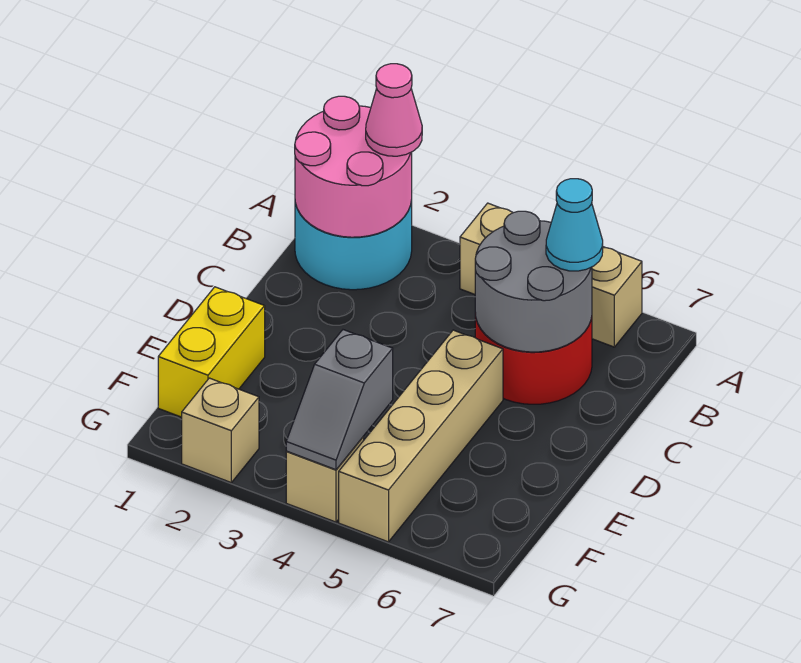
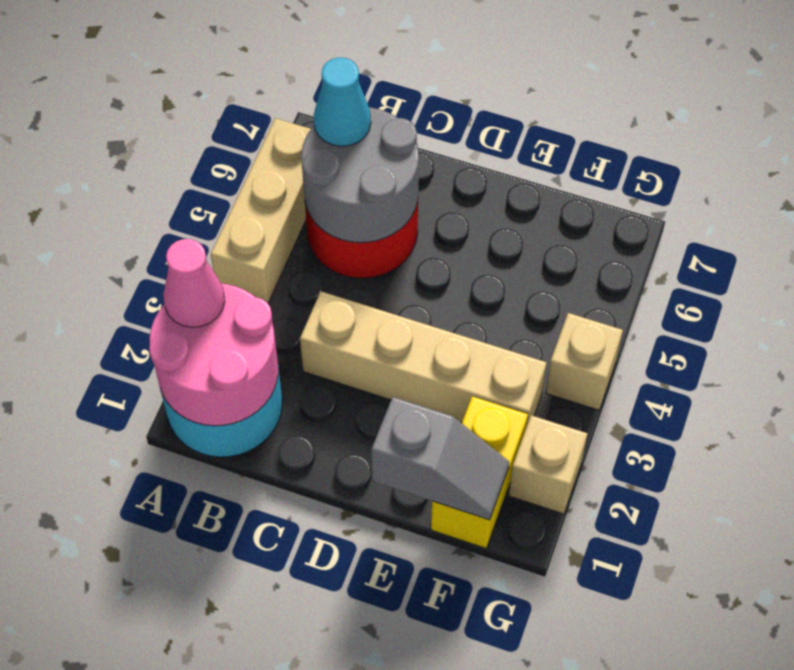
tan brick D5:G5 level 1 -> tan brick C3:F3 level 1
yellow brick E1:F1 level 1 -> yellow brick F1:F2 level 1
grey slope F4:G4 level 2 top F -> grey slope E1:F1 level 2 top E

